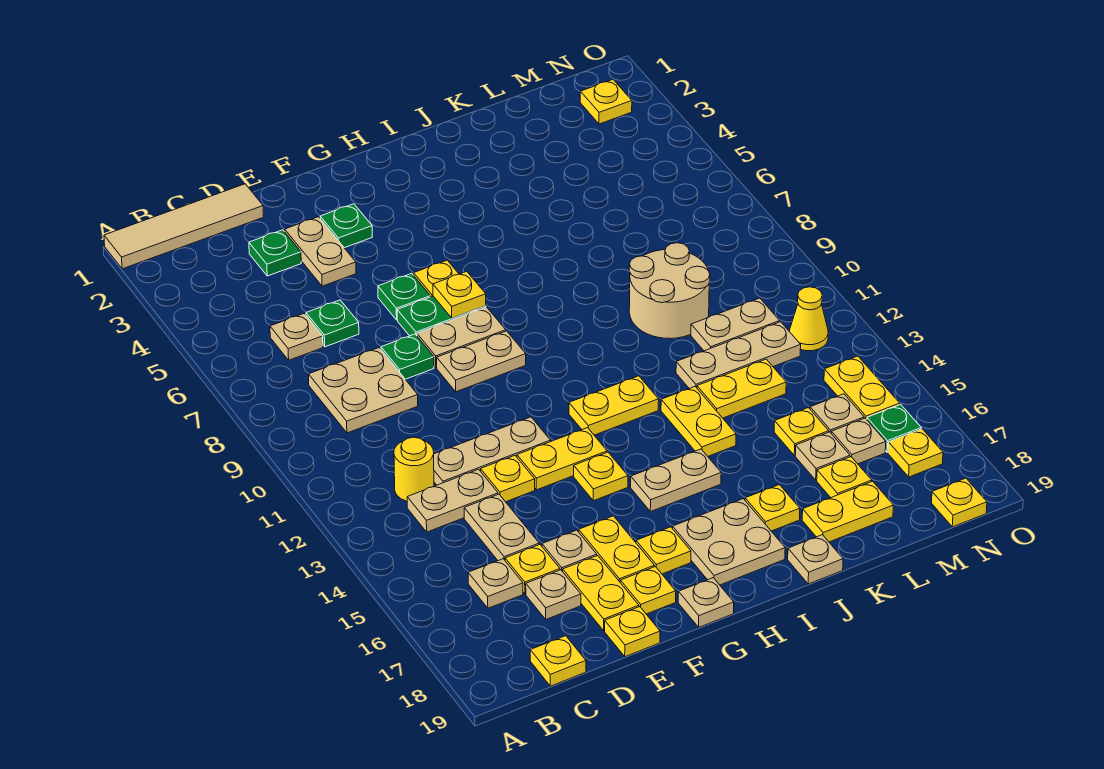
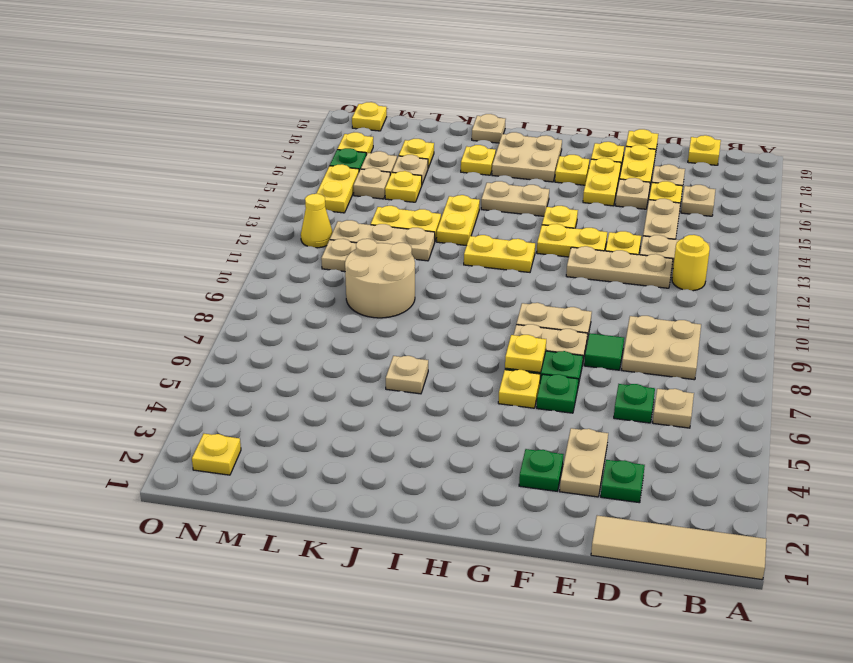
green plate E8 level 1 -> green tile E8 level 1
tan plate G19 level 1 -> tan plate J6 level 1
yellow plate K18:L18 level 1 -> none

